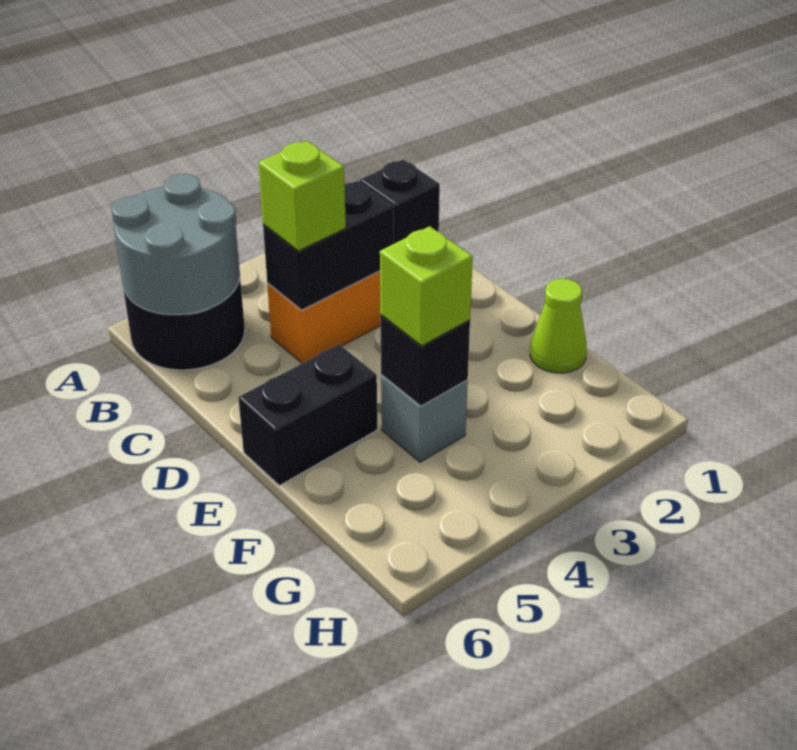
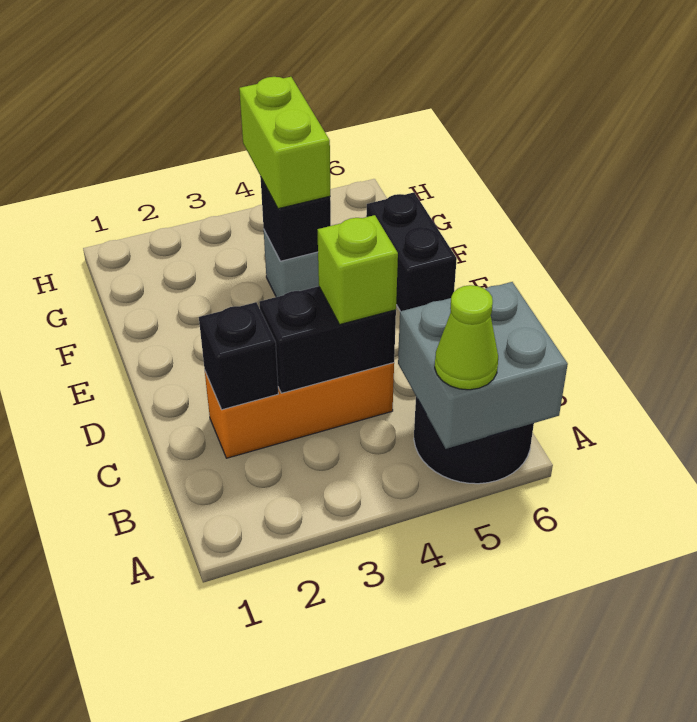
grey round brick A5:B6 level 2 -> grey brick A5:B6 level 2
black brick E5:E6 level 1 -> black brick E6:F6 level 1
lime cone F1 level 1 -> lime cone A5 level 3
lime brick F4 level 3 -> lime brick F4:G4 level 3

